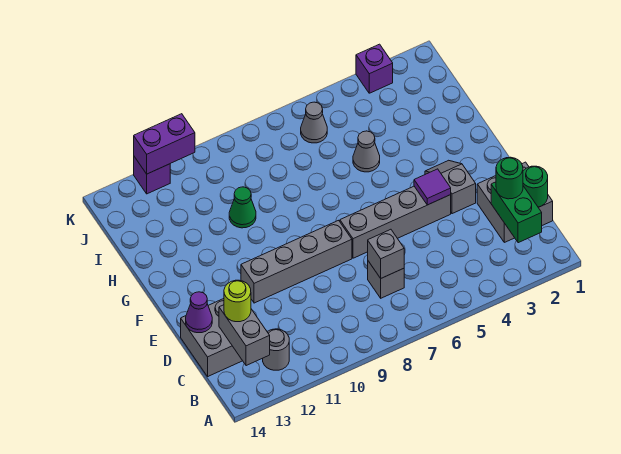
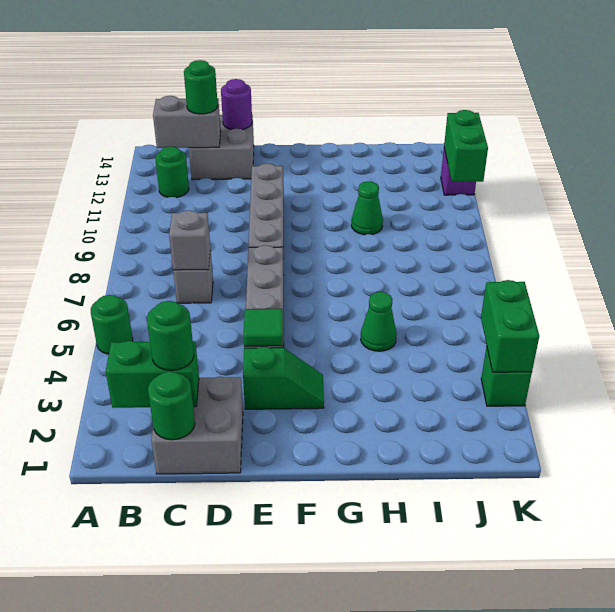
none -> green round brick A5 level 1
grey round brick B12 level 1 -> green round brick B12 level 1
lime round brick C13 level 3 -> green round brick C13 level 3
purple cone D14 level 2 -> purple round brick D14 level 2
grey slope E3:F3 level 1 top E -> green slope E3:F3 level 1 top E
purple tile E4 level 2 -> green tile E4 level 2
grey cone H5 level 1 -> green cone H5 level 1
grey cone J6 level 1 -> none
purple brick K3 level 1 -> green brick K3 level 1
none -> green brick K3:K4 level 2
purple brick K11:K12 level 2 -> green brick K11:K12 level 2

